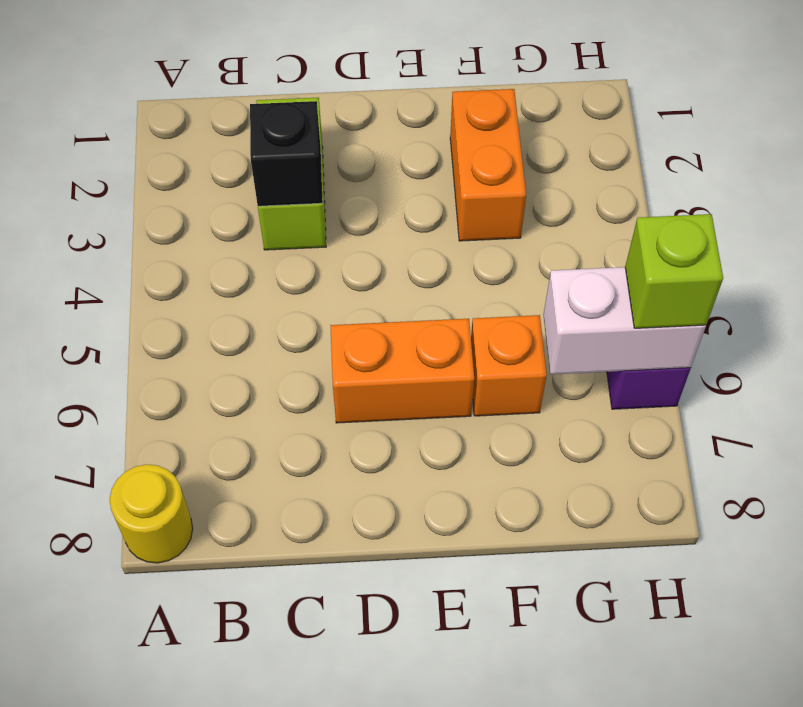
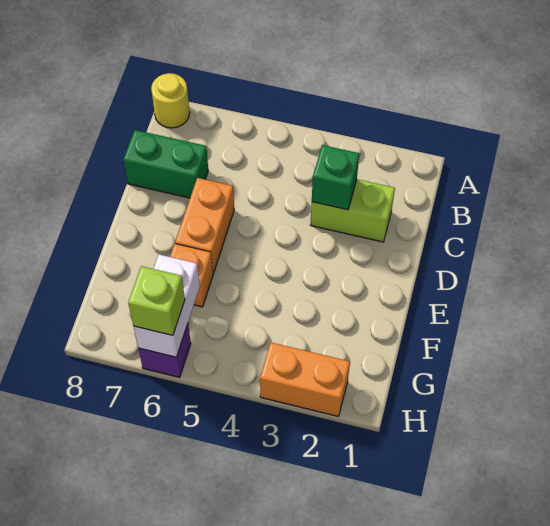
black brick C3 level 2 -> green brick C3 level 2
none -> green brick C7:C8 level 1
orange brick F2:F3 level 1 -> orange brick H2:H3 level 1

